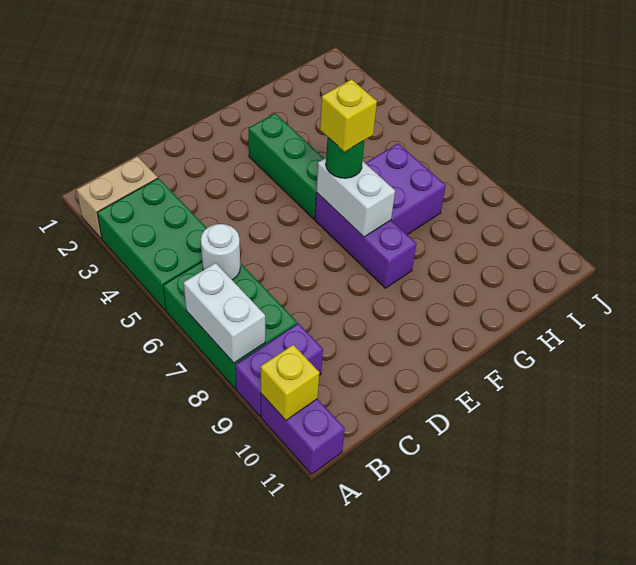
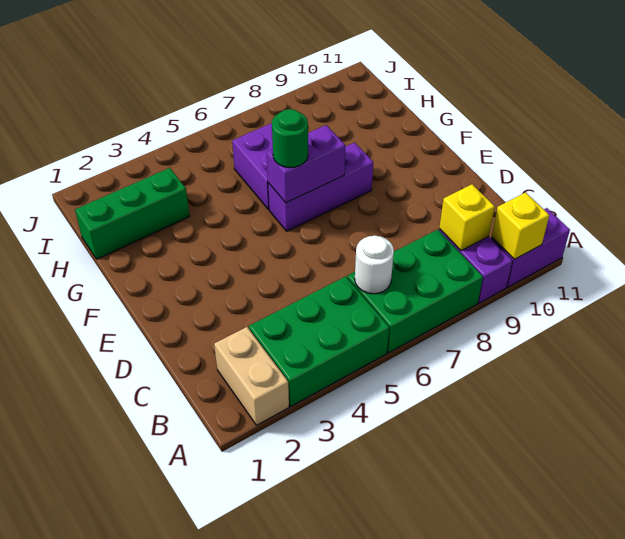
white brick A7:A8 level 2 -> none
green brick F3:F5 level 1 -> green brick H1:H3 level 1
white brick F6:F7 level 2 -> purple brick F6:F7 level 2
yellow brick F6 level 4 -> yellow brick B9 level 2

